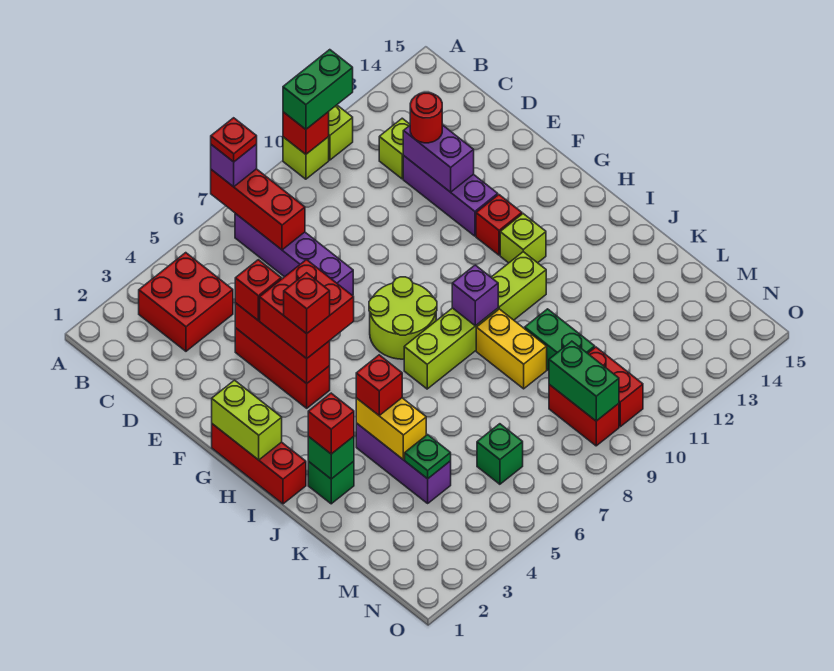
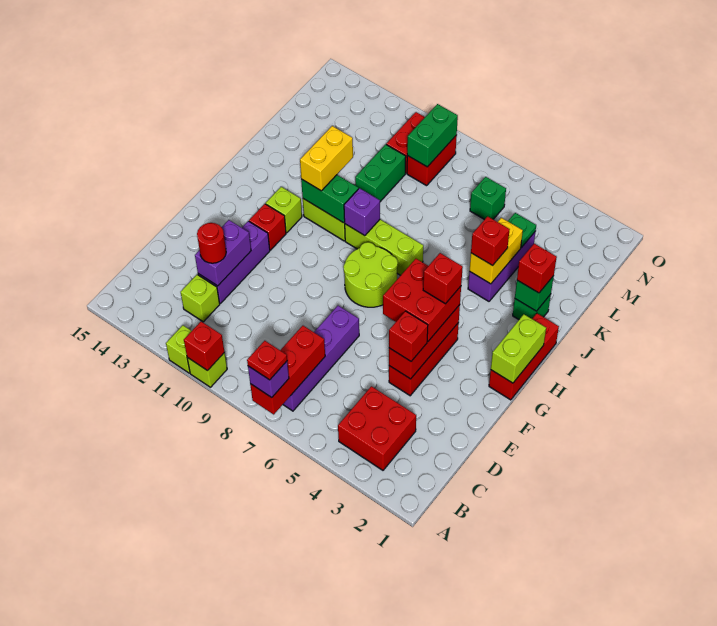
green brick A10:A11 level 3 -> green brick I10:I11 level 2
yellow brick J9:K9 level 1 -> yellow brick I11:J11 level 3

